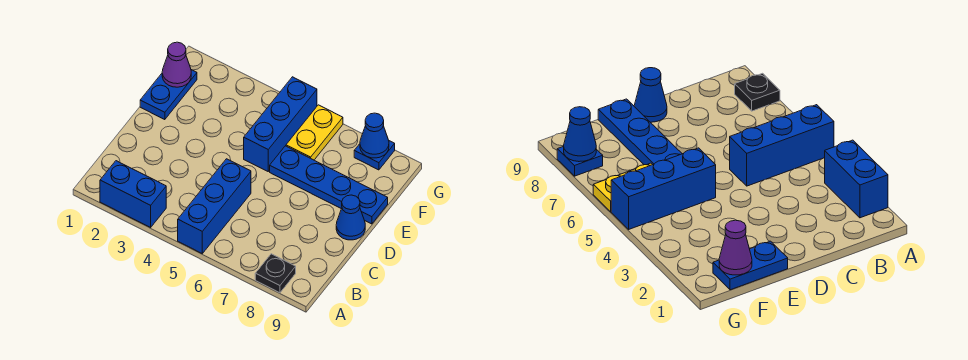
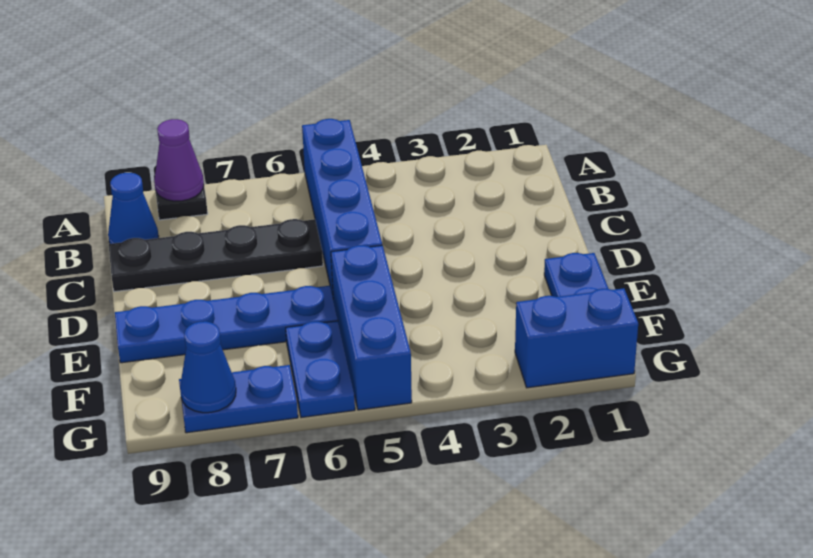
blue brick A2:A3 level 1 -> blue brick G1:G2 level 1
blue brick A5:C5 level 1 -> blue brick A5:D5 level 1
none -> black plate C6:C9 level 1
blue cone D9 level 1 -> blue cone B9 level 1
purple cone F1 level 2 -> purple cone A8 level 2
yellow plate F6:G6 level 1 -> blue plate F6:G6 level 1
blue plate G8 level 1 -> blue plate G7:G8 level 1

